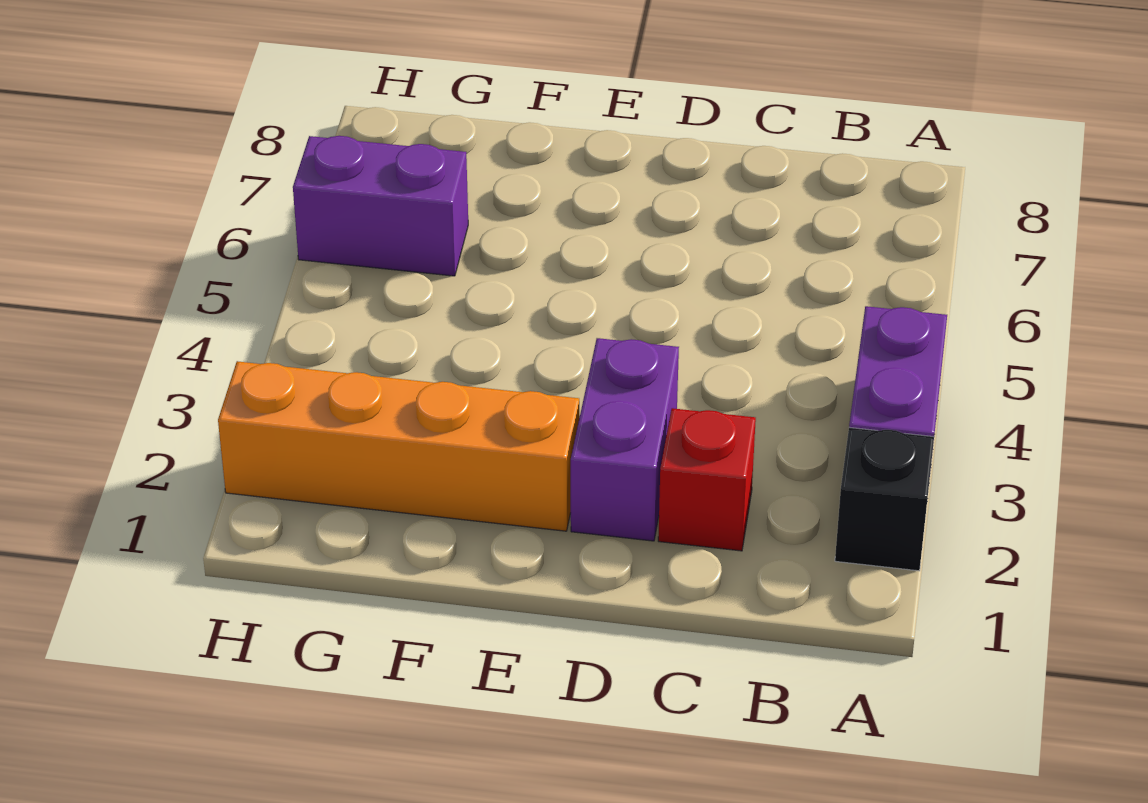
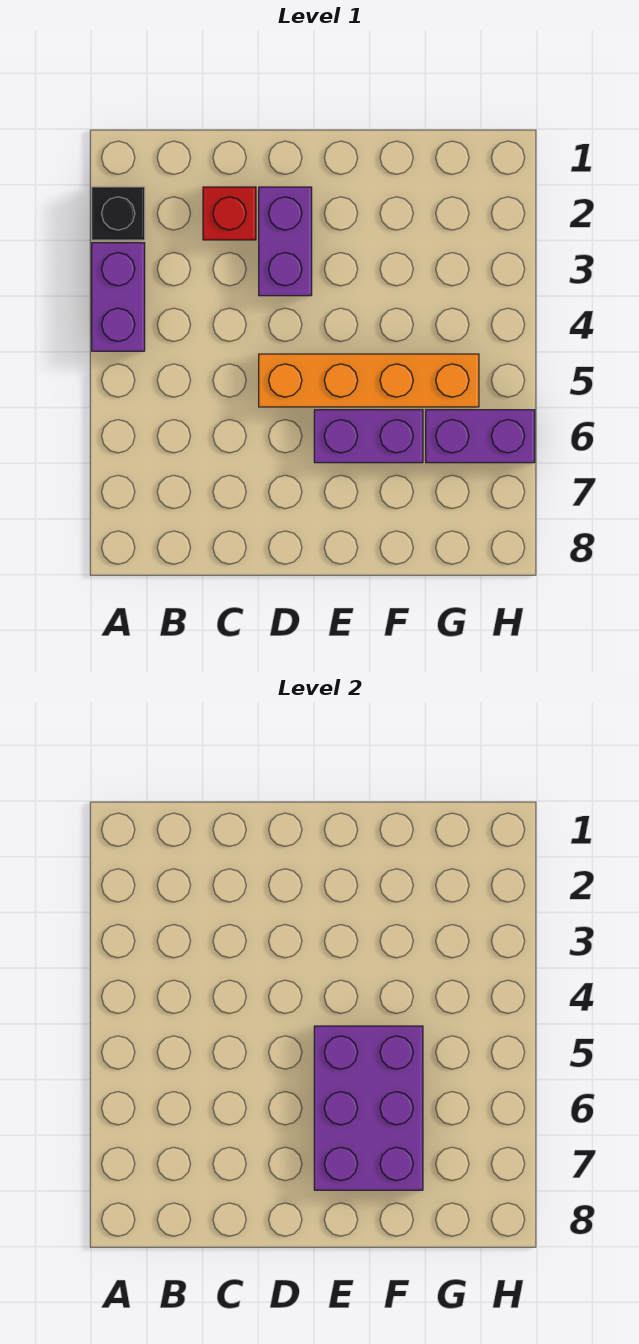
orange brick E2:H2 level 1 -> orange brick D5:G5 level 1
none -> purple brick E5:F7 level 2
none -> purple brick E6:F6 level 1

